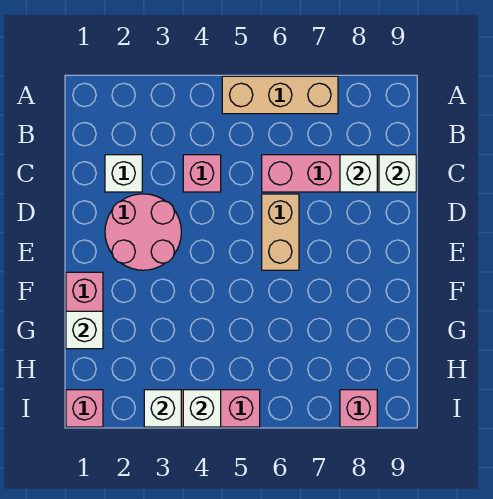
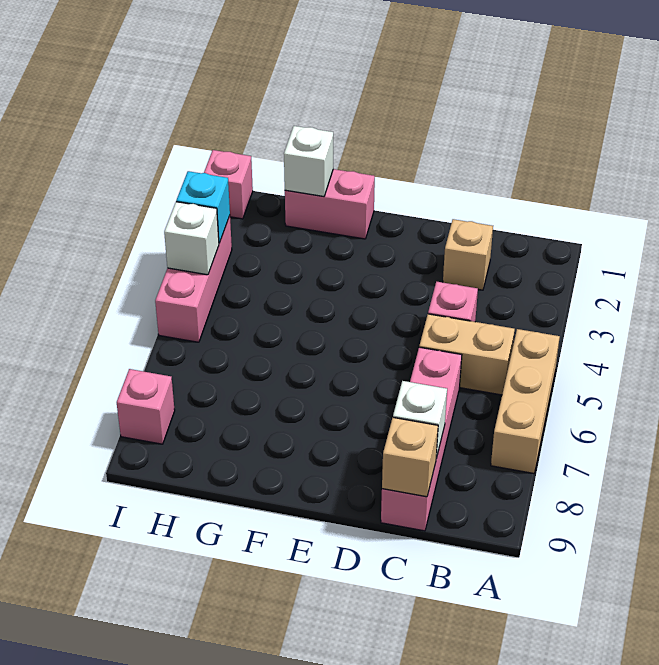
white brick C2 level 1 -> tan brick C2 level 1
white brick C9 level 2 -> tan brick C9 level 2
pink round brick D2:E3 level 1 -> none
tan brick D6:E6 level 1 -> tan brick B5:C5 level 1
white brick I3 level 2 -> cyan brick I3 level 2

